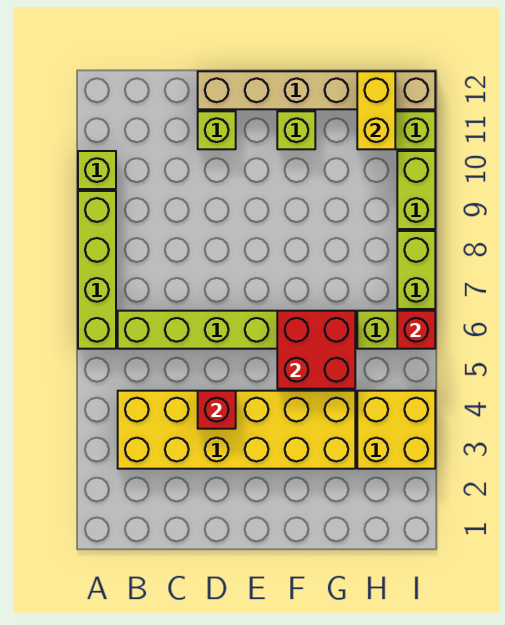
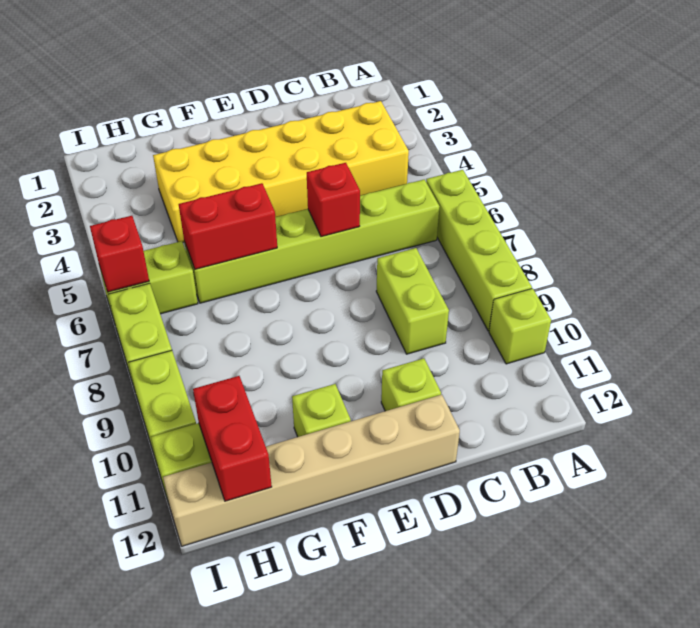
none -> lime brick C8:C9 level 1
red brick D4 level 2 -> red brick D6 level 2
red brick F5:G6 level 2 -> red brick F6:G6 level 2
yellow brick H3:I4 level 1 -> none
yellow brick H11:H12 level 2 -> red brick H11:H12 level 2

